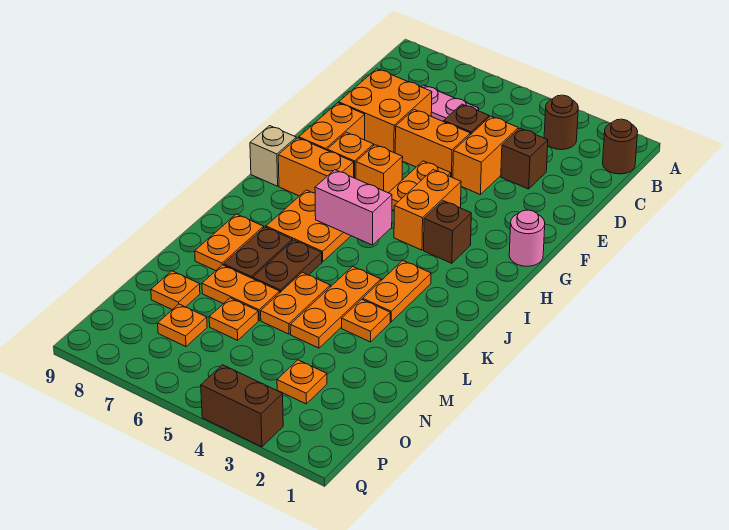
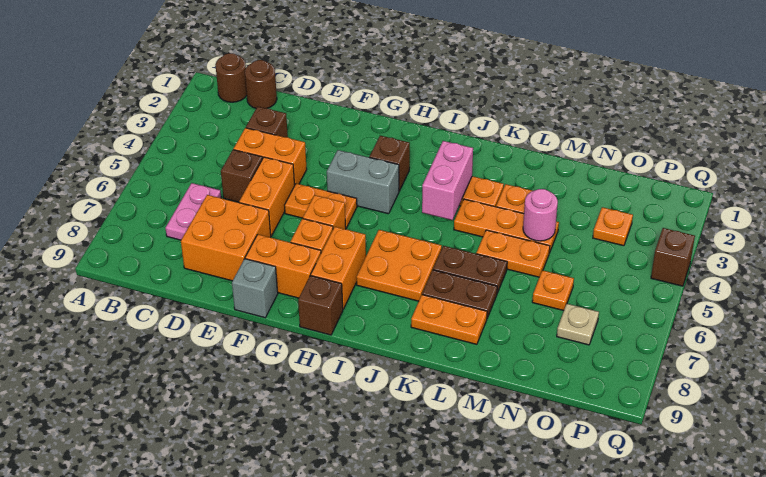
brown round brick B3 level 1 -> brown round brick C1 level 1
none -> grey brick F9 level 1
pink round brick G1 level 1 -> pink round brick M4 level 2
orange brick G4:H4 level 1 -> grey brick G4:H4 level 1
tan brick H9 level 1 -> brown brick H9 level 1
pink brick I5:I6 level 2 -> pink brick J3:J4 level 2
orange plate M6:M7 level 1 -> none
orange plate N8 level 1 -> none
orange plate O7 level 1 -> tan plate O7 level 1
brown brick Q3:Q4 level 1 -> brown brick Q4 level 1

